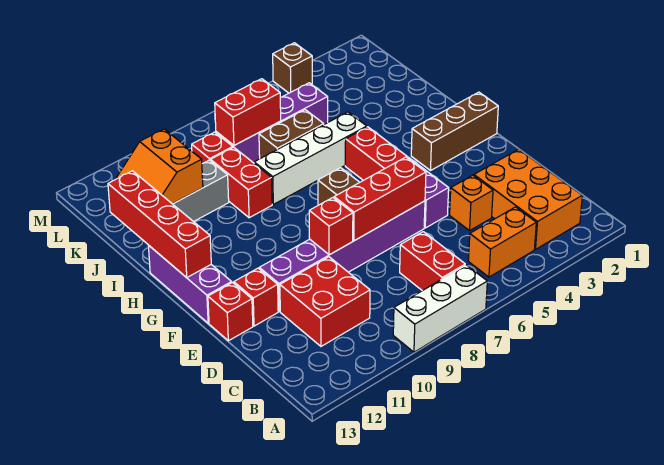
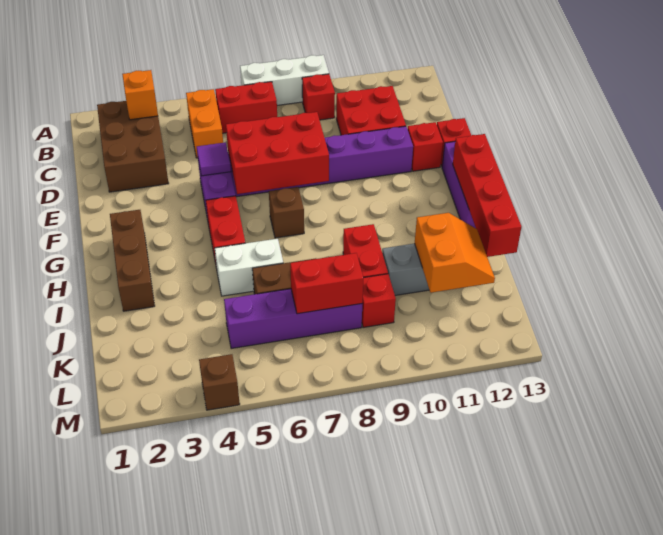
orange brick B2:D3 level 1 -> brown brick B2:D3 level 1
orange brick B4:B5 level 1 -> orange brick B5:C5 level 1
red brick B7:C7 level 1 -> red brick B6:B7 level 1
orange brick D4 level 1 -> orange brick B3 level 2
none -> purple tile E5 level 2
red brick E6:E8 level 2 -> red brick E6:F8 level 2
red brick E9 level 2 -> red brick B9 level 1
brown brick G1:G3 level 1 -> brown brick G2:I2 level 1
white brick I5:I8 level 1 -> white brick I5:I6 level 1

